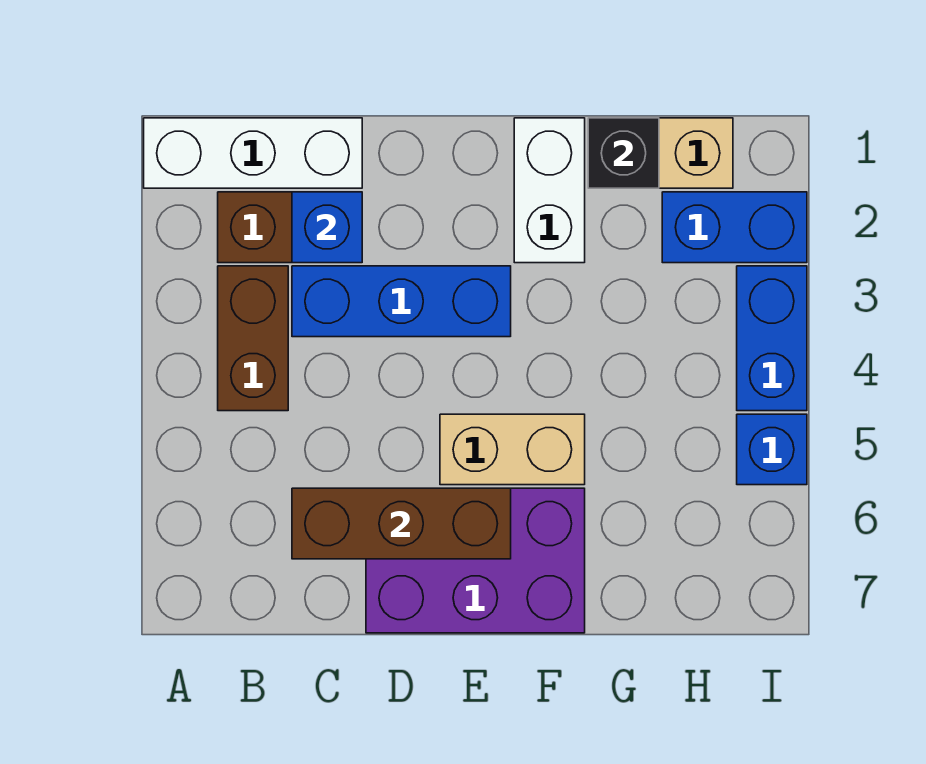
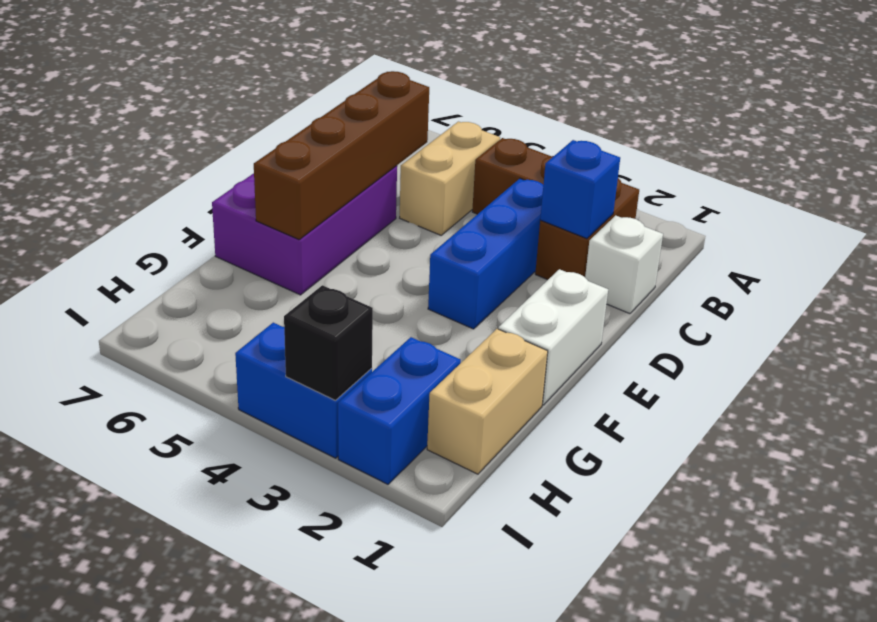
white brick A1:C1 level 1 -> white brick C1 level 1
brown brick C6:E6 level 2 -> brown brick C6:F6 level 2
tan brick E5:F5 level 1 -> tan brick B5:C5 level 1
white brick F1:F2 level 1 -> white brick E1:F1 level 1
black brick G1 level 2 -> black brick I3 level 2
blue brick I5 level 1 -> none

